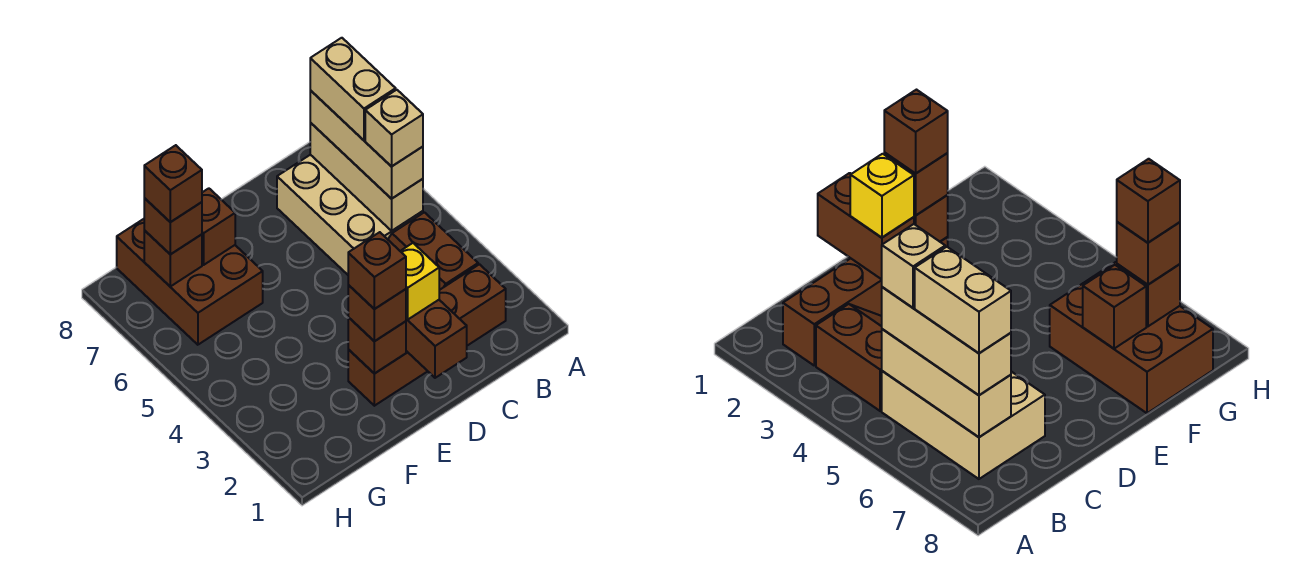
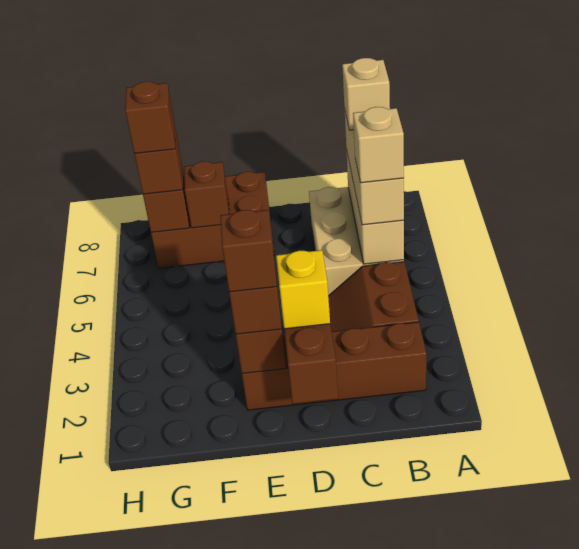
tan brick B6:B7 level 4 -> tan brick B7 level 4
brown brick F6:G8 level 1 -> brown brick E7:G8 level 1

